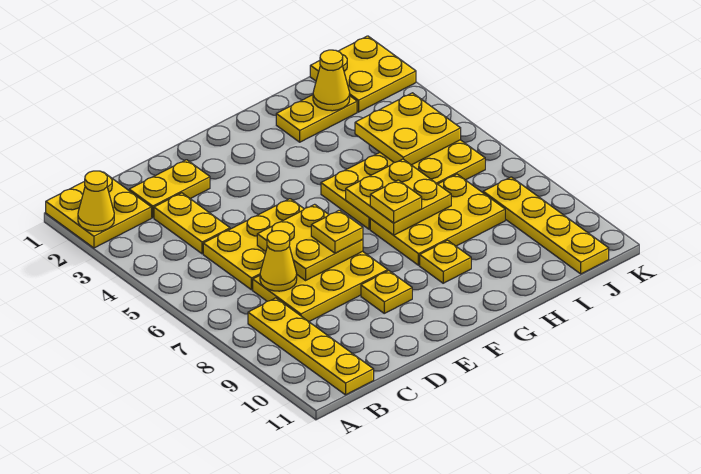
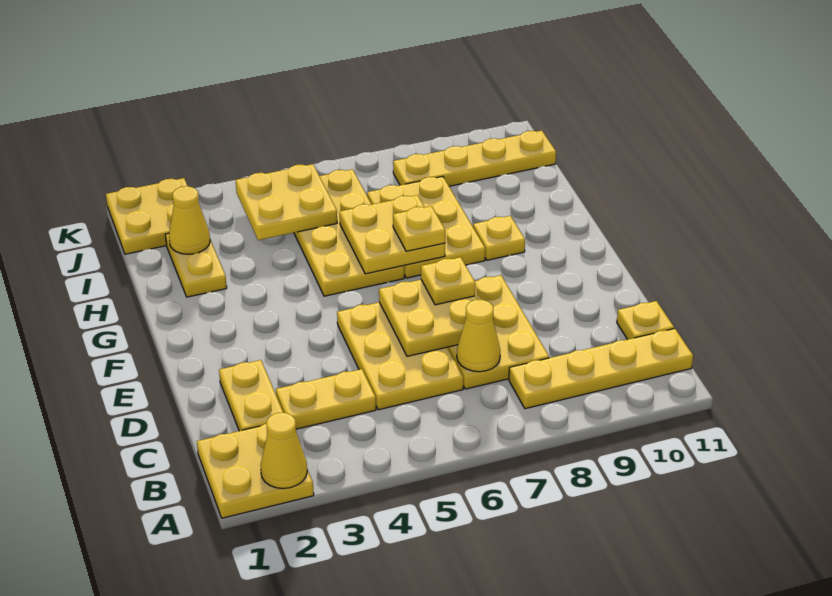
yellow plate E9 level 1 -> yellow plate C11 level 1

